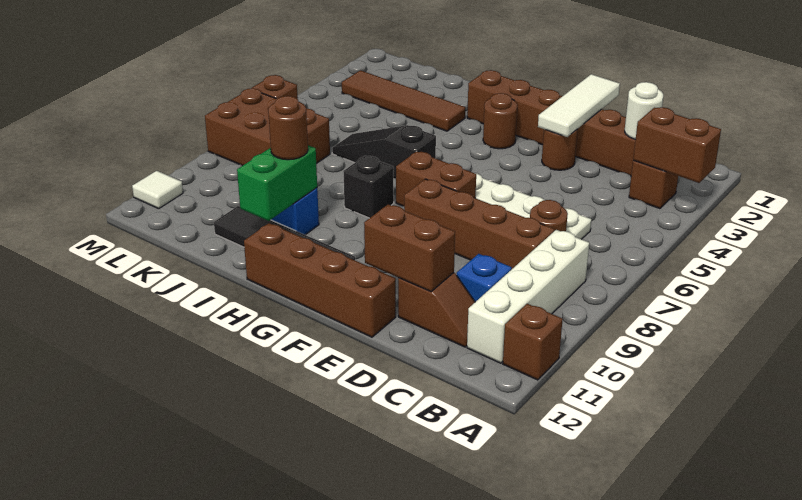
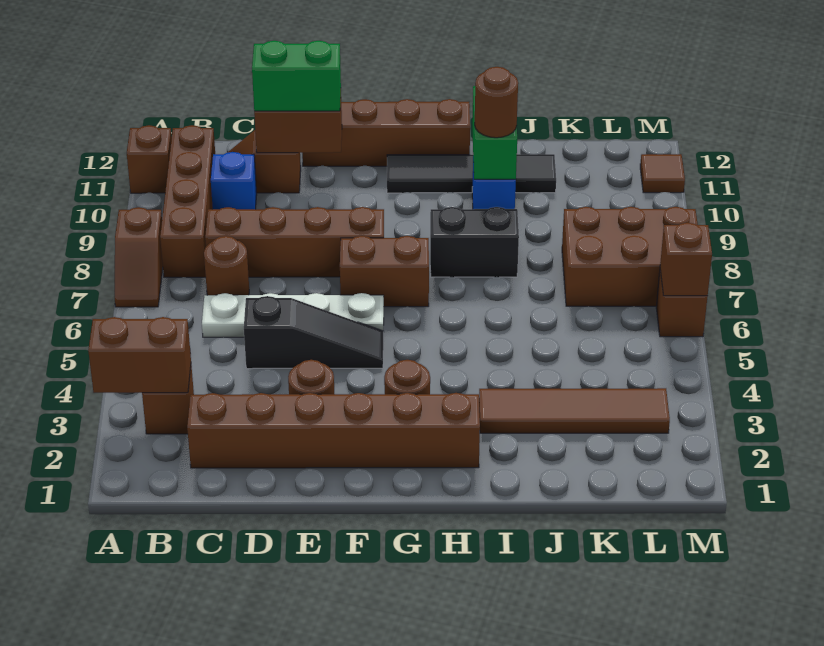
none -> brown slope A7:A8 level 1 top 8
white brick B8:B11 level 1 -> brown brick B8:B11 level 1
white round brick C2 level 2 -> none
none -> green brick D11:E11 level 3
white tile E1:E3 level 2 -> none
black slope H6:J6 level 1 top H -> black slope D5:F5 level 1 top D
black brick H8 level 1 -> black brick H8:I8 level 1
none -> brown brick M6 level 2
white tile M11 level 1 -> brown tile M11 level 1

